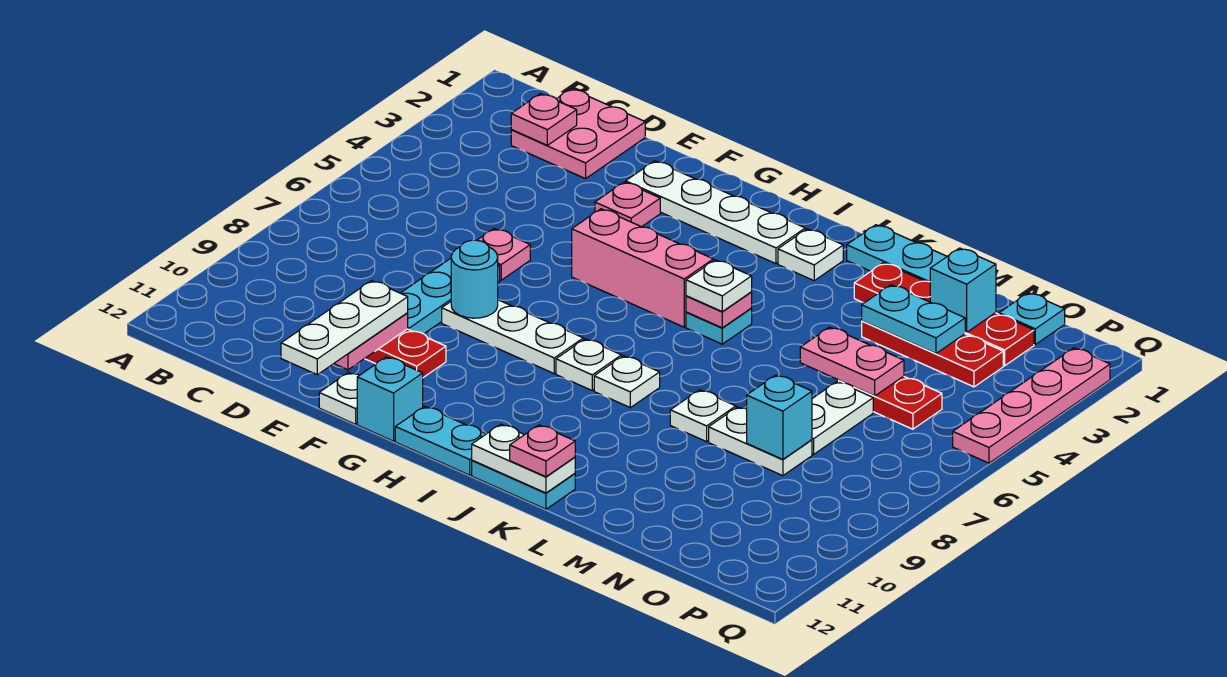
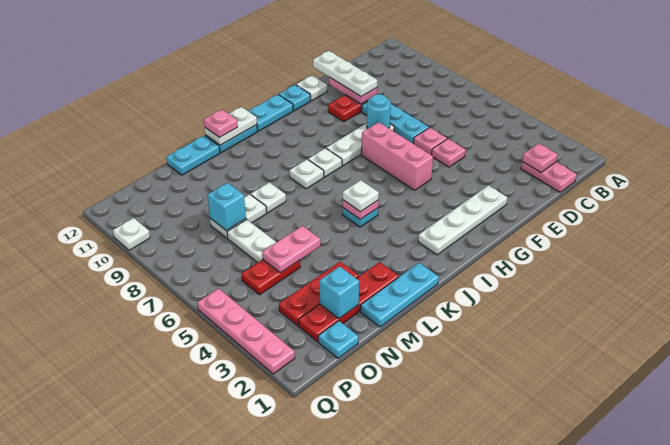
pink plate C1:D2 level 1 -> pink plate C1:C2 level 1
pink plate F3 level 1 -> pink plate E5 level 1
pink brick G5:I5 level 1 -> pink brick G5:G7 level 1
cyan brick G12 level 1 -> cyan plate G12 level 1
white plate J2 level 1 -> white plate Q10 level 1
cyan plate M3:N3 level 2 -> cyan plate L12:M12 level 1

